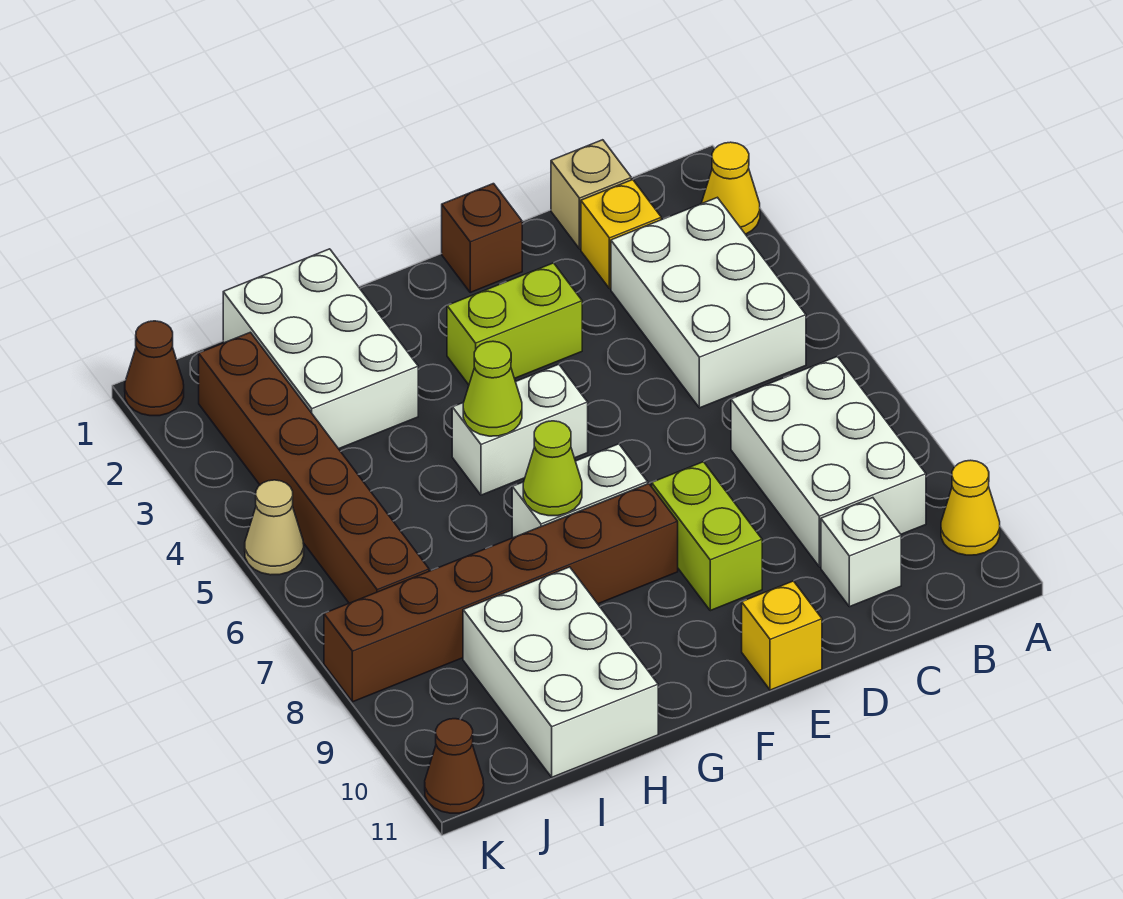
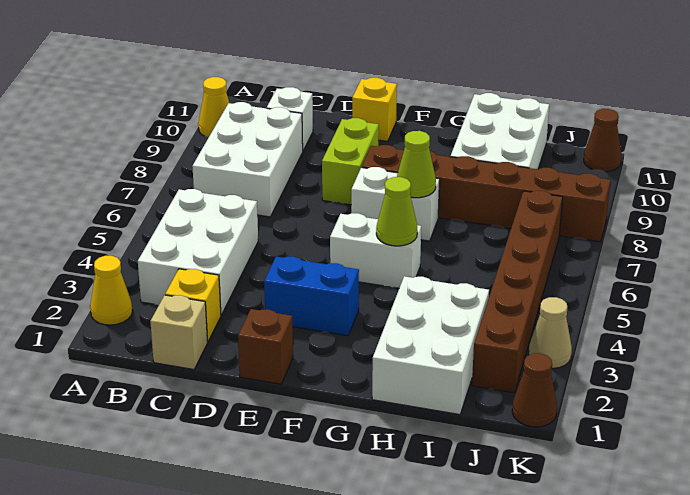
lime brick E3:F3 level 1 -> blue brick E3:F3 level 1
tan cone K5 level 1 -> tan cone K3 level 1

